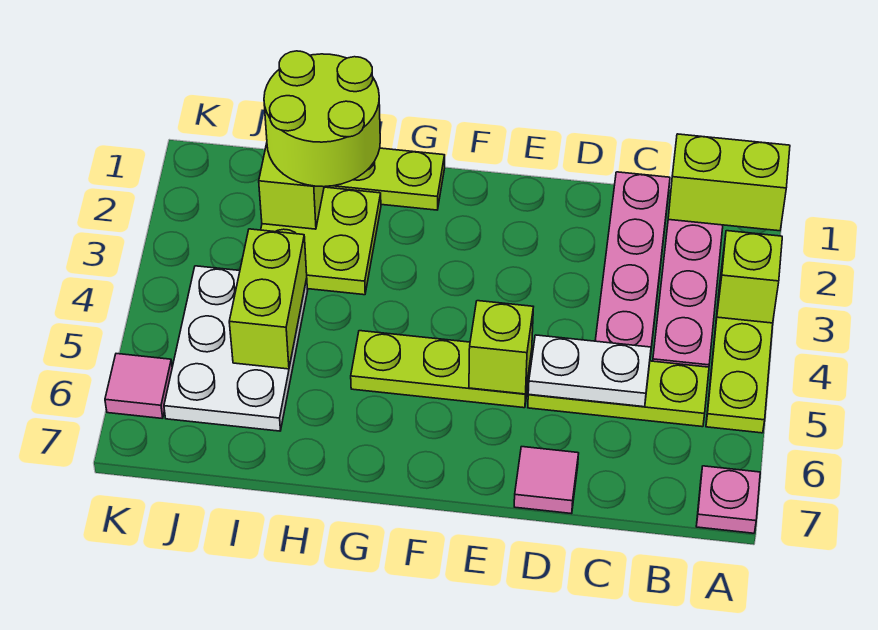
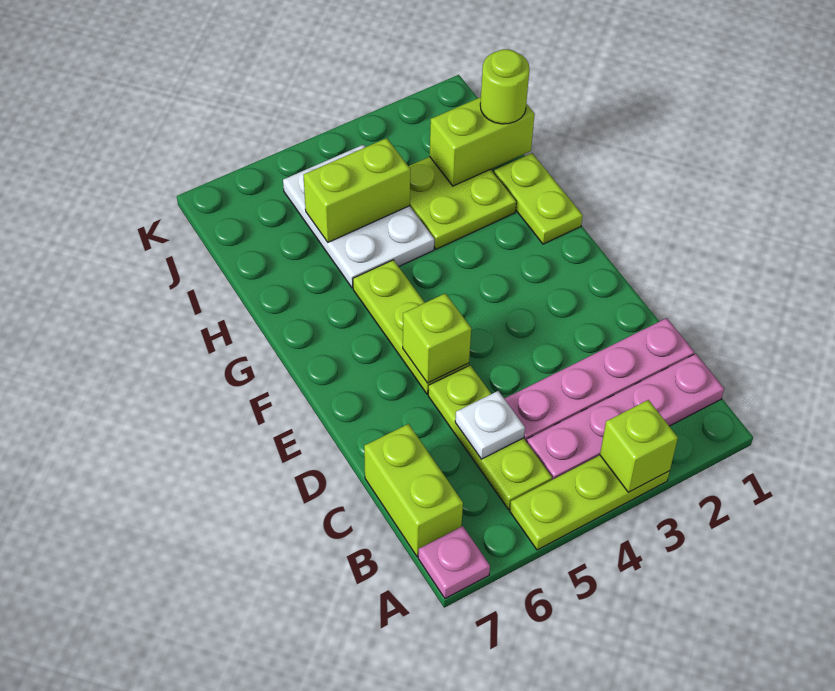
lime brick A1:B1 level 2 -> lime brick B7:C7 level 1
white plate C5:D5 level 2 -> white plate C5 level 2
pink tile D7 level 1 -> none
lime round brick H1:I2 level 3 -> lime round brick I1 level 3
white plate I4:J6 level 1 -> white plate H4:J5 level 1
pink tile K6 level 1 -> none

